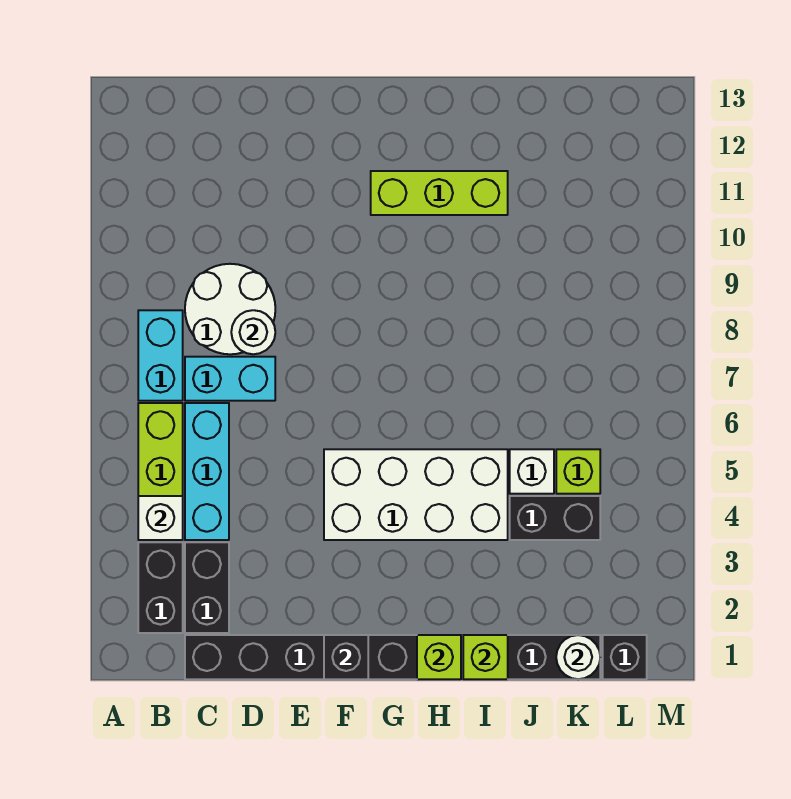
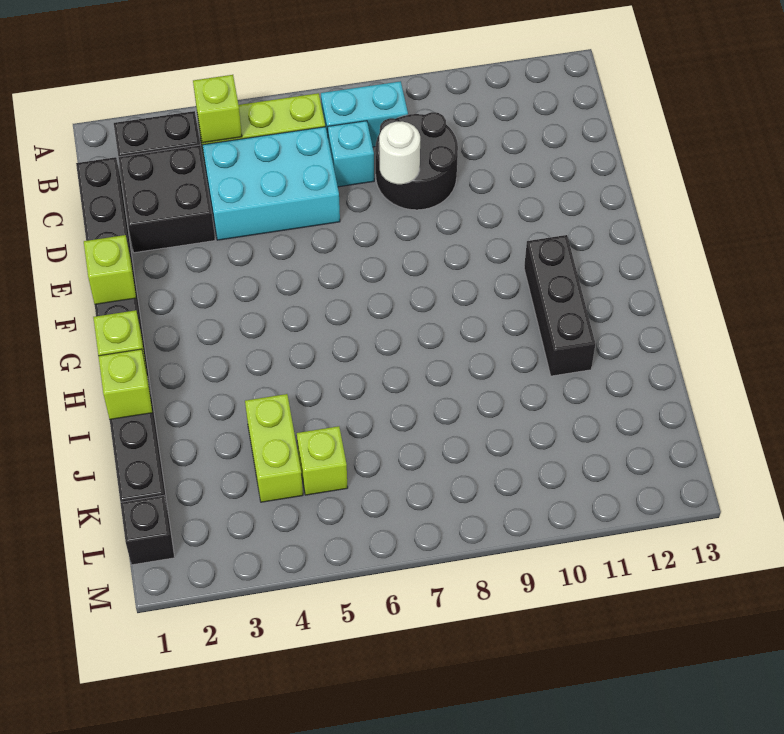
white brick B4 level 2 -> lime brick B4 level 2
black brick C2:C3 level 1 -> black brick C2:D3 level 1
cyan brick C4:C6 level 1 -> cyan brick C4:D6 level 1
cyan brick C7:D7 level 1 -> cyan brick C7 level 1
white round brick C8:D9 level 1 -> black round brick C8:D9 level 1
black brick F1 level 2 -> lime brick F1 level 2
white brick F4:I5 level 1 -> none
lime brick G11:I11 level 1 -> black brick G11:I11 level 1
black brick J4:K4 level 1 -> lime brick J4:K4 level 1
white brick J5 level 1 -> none
white round brick K1 level 2 -> none

